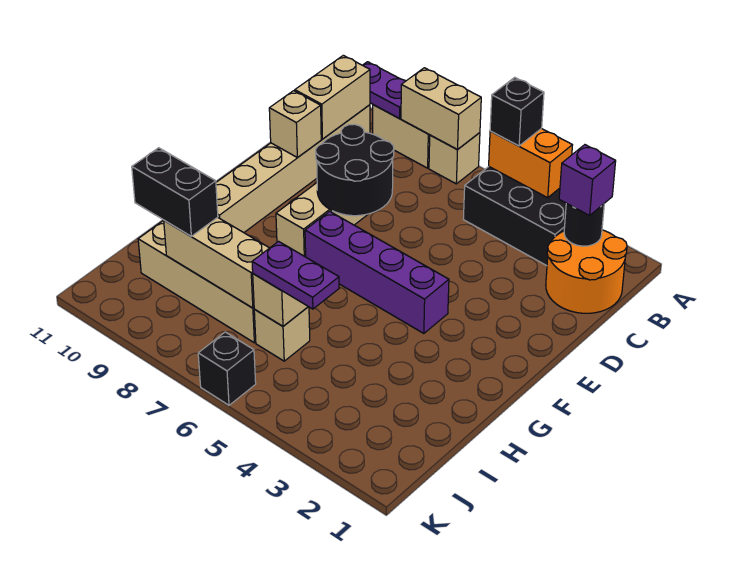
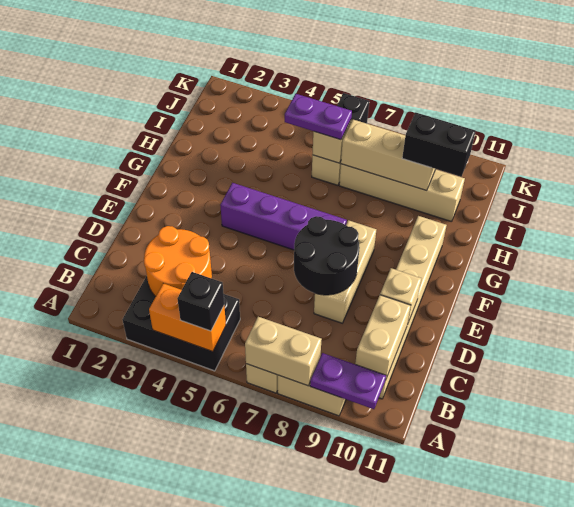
orange round brick B1:C2 level 1 -> orange round brick B3:C4 level 2
black round brick B2 level 2 -> none
purple brick B2 level 3 -> none

